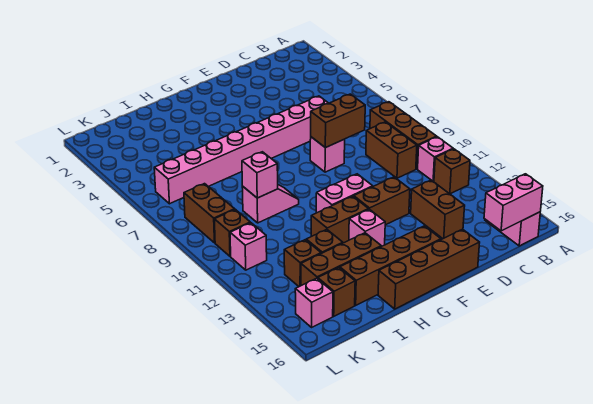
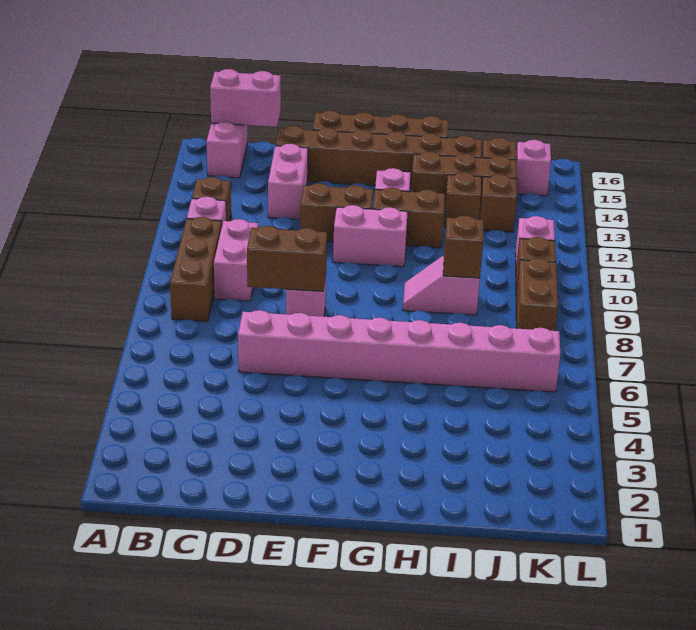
brown brick C9:C10 level 1 -> pink brick C9:C10 level 1
brown brick D13:D14 level 1 -> pink brick D13:D14 level 1
brown brick F15:I15 level 1 -> brown brick D15:I15 level 1
pink brick I9 level 2 -> brown brick I9 level 2

